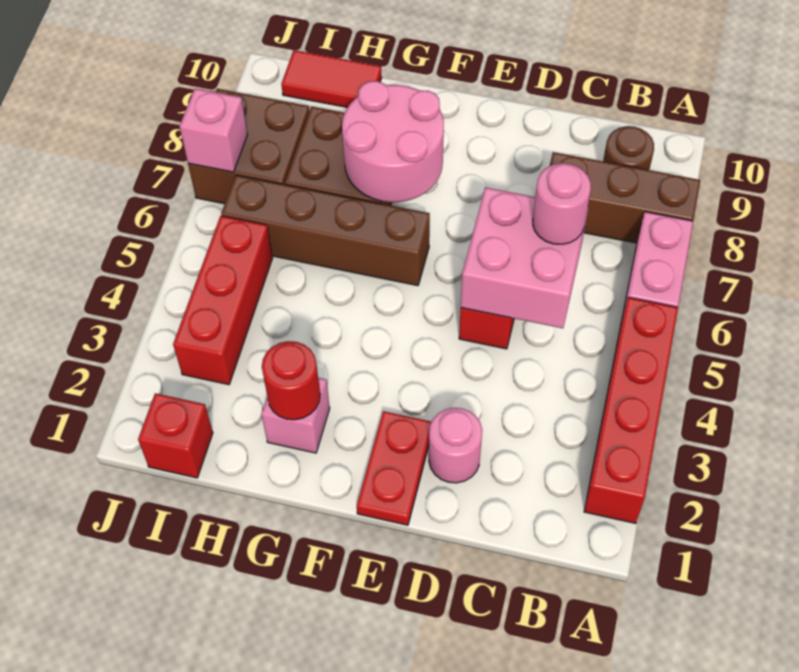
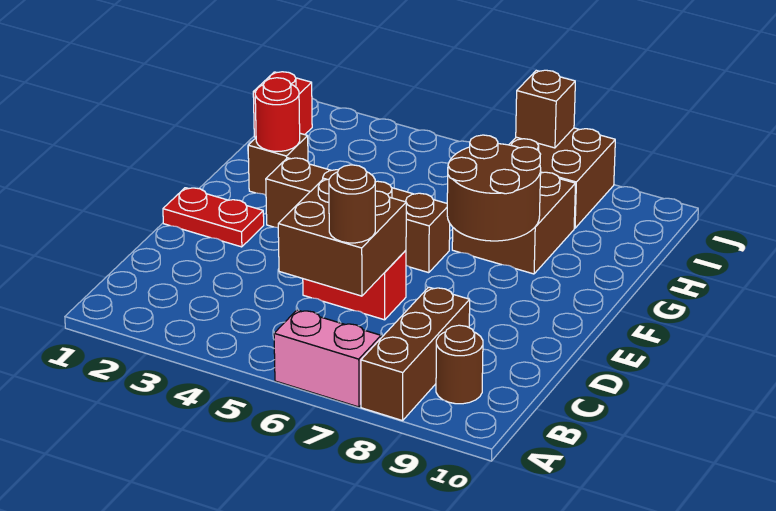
red brick A2:A5 level 1 -> none
pink brick C5:D6 level 2 -> brown brick C5:D6 level 2
pink round brick C6 level 3 -> brown round brick C6 level 3
pink round brick D2 level 1 -> none
brown brick F6:I6 level 1 -> brown brick F3:F6 level 1
pink round brick F7:G8 level 2 -> brown round brick F7:G8 level 2
pink brick G2 level 1 -> brown brick G2 level 1
red tile H10:I10 level 1 -> none
red brick I3:I5 level 1 -> none
pink brick J7 level 2 -> brown brick J7 level 2

